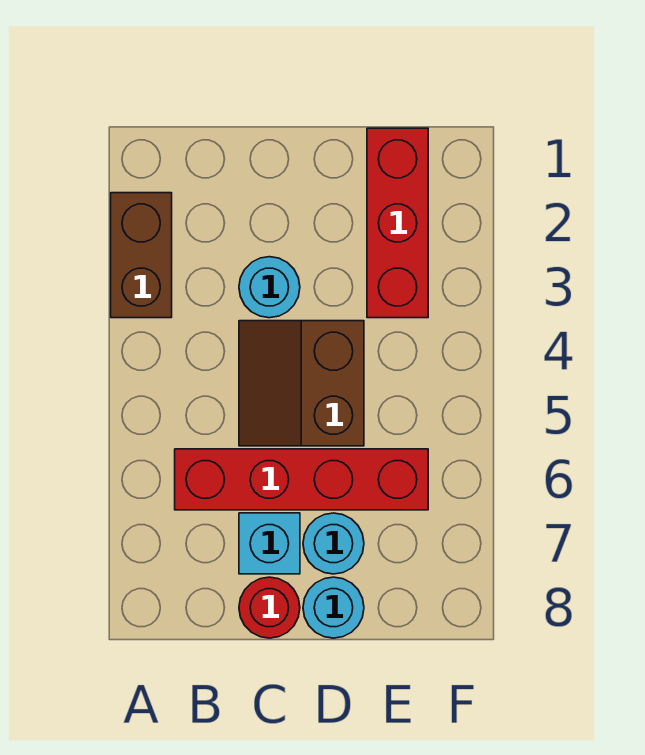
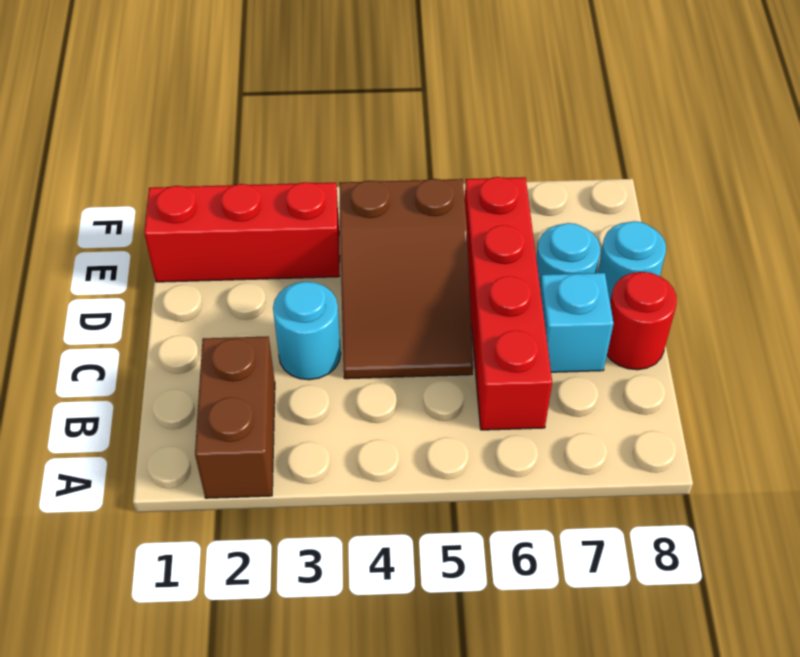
brown brick A2:A3 level 1 -> brown brick A2:B2 level 1
brown slope C4:D5 level 1 top D -> brown slope C4:E5 level 1 top E

